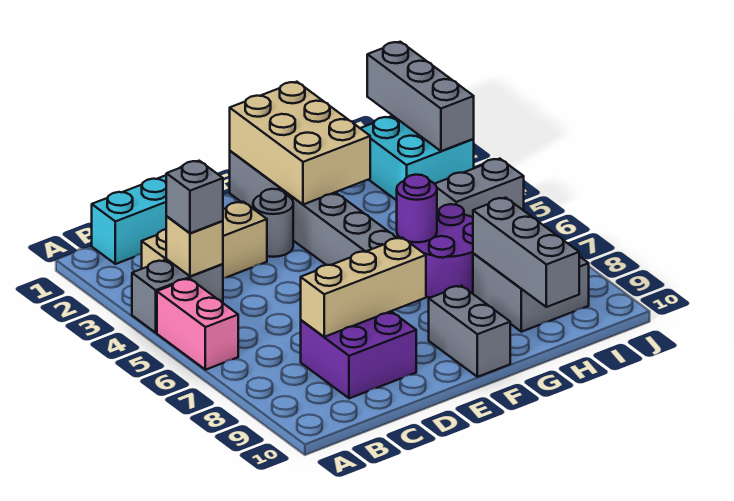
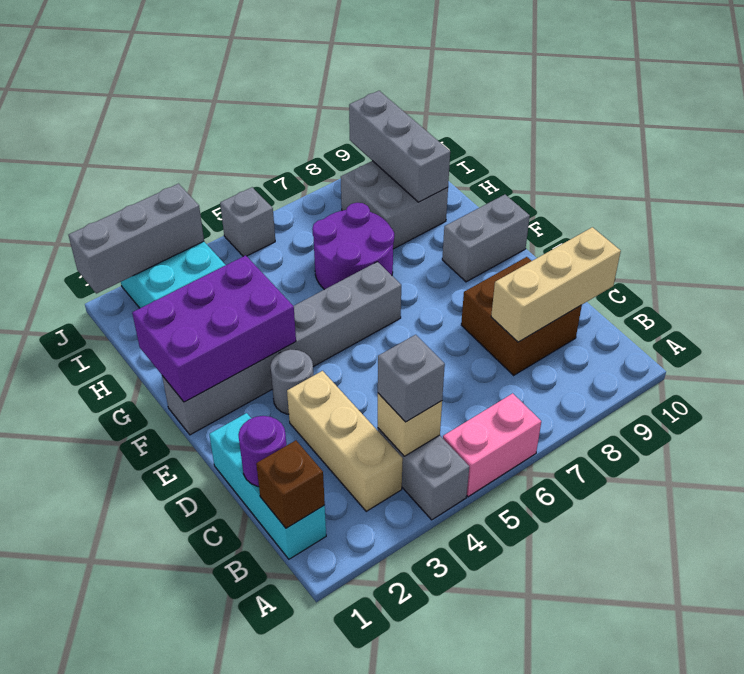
none -> brown brick B1 level 2
purple brick C8:D9 level 1 -> brown brick C8:D9 level 1
tan brick C8:E8 level 2 -> tan brick C8:C10 level 2
tan brick F1:G3 level 2 -> purple brick F1:G3 level 2
purple round brick G6 level 2 -> purple round brick C1 level 2
grey brick H8:H10 level 2 -> grey brick H9:J9 level 2
grey brick I5:J5 level 1 -> grey brick J5 level 1

